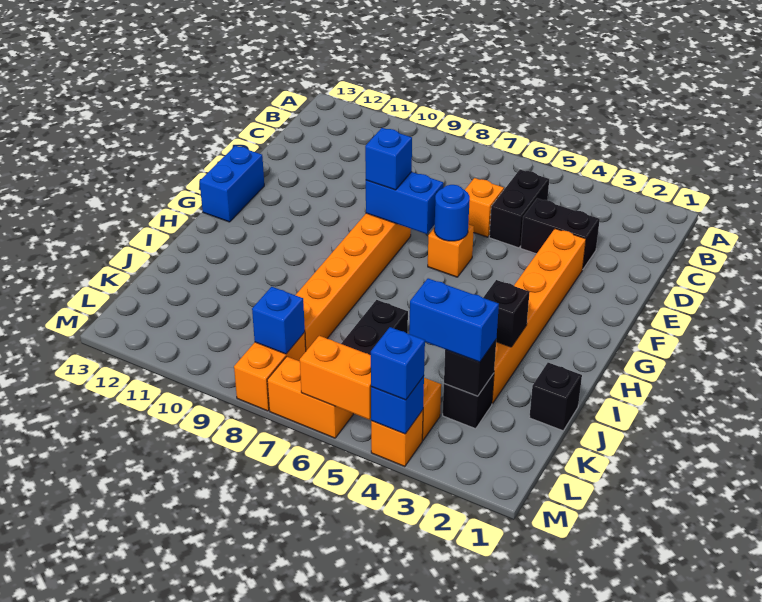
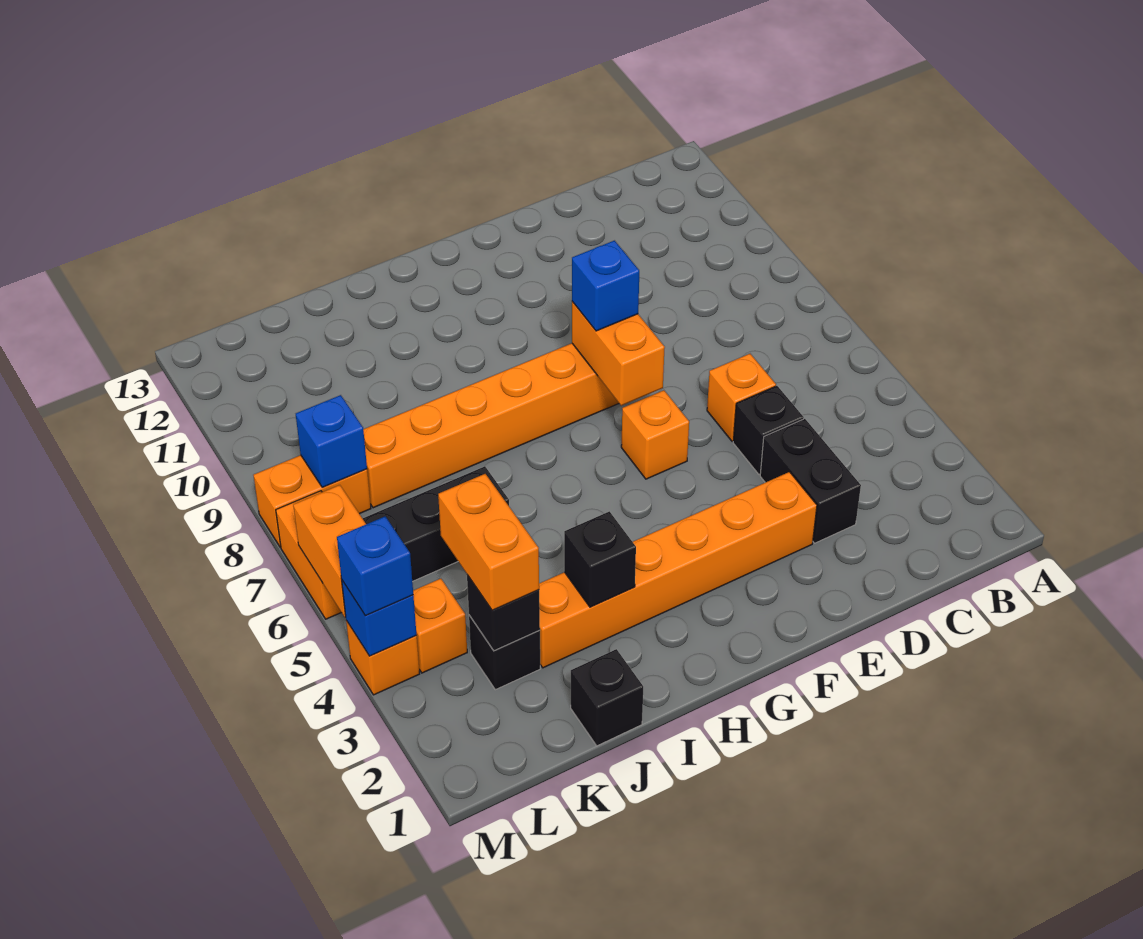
black brick C5:D5 level 1 -> black brick D5 level 1
blue round brick F6 level 2 -> none
blue brick F7:F8 level 2 -> orange brick F7:F8 level 2
blue brick F13:G13 level 1 -> none
blue brick K3:K4 level 3 -> orange brick K3:K4 level 3

